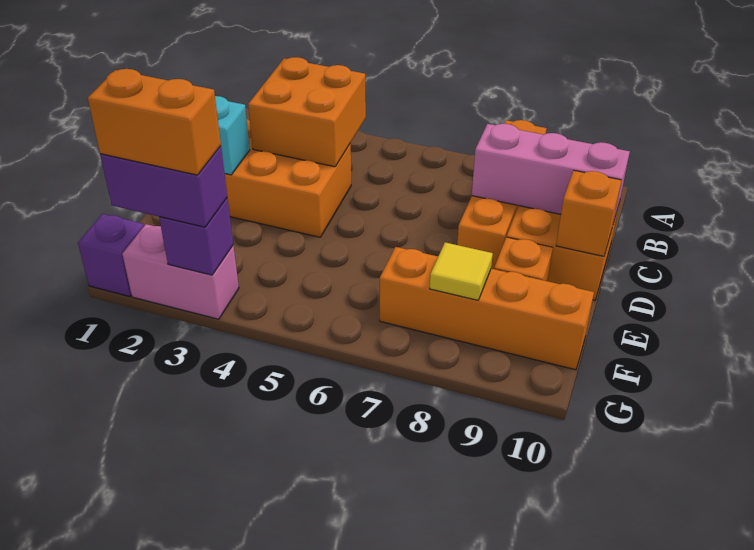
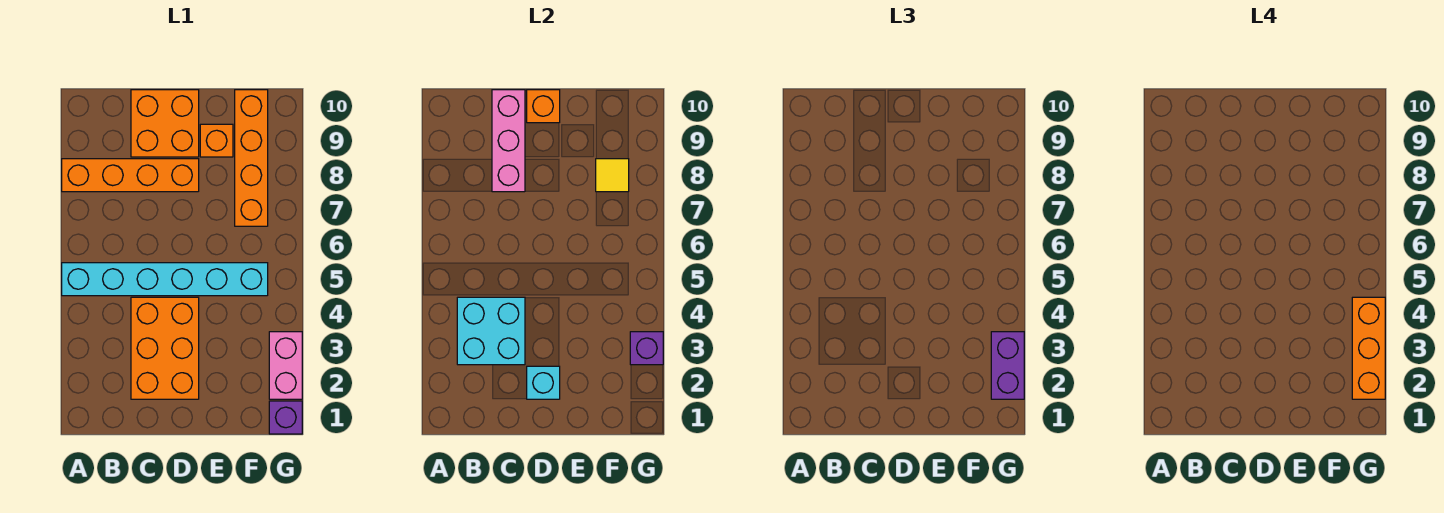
none -> cyan brick A5:F5 level 1
orange brick B3:C4 level 2 -> cyan brick B3:C4 level 2
orange brick G2:G3 level 4 -> orange brick G2:G4 level 4

